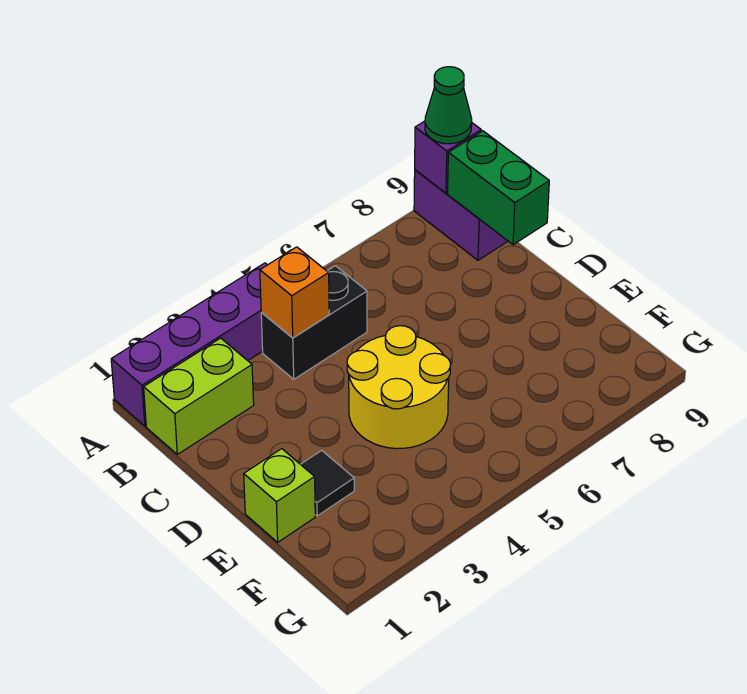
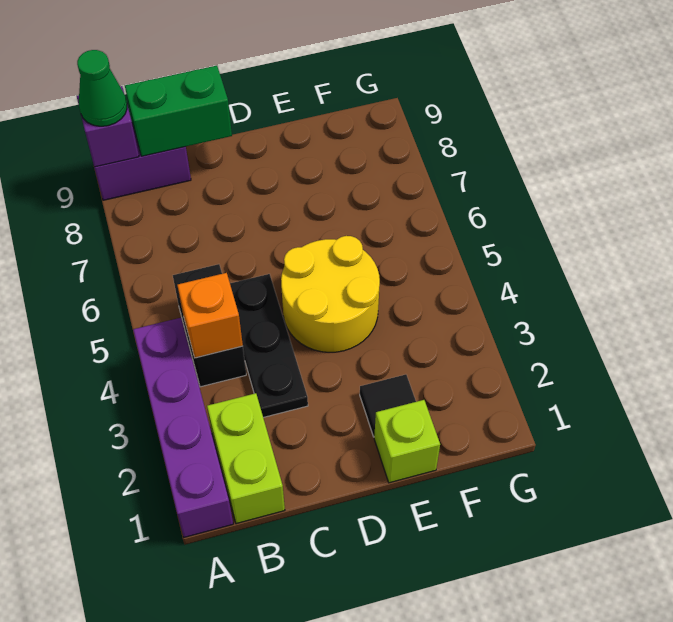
none -> black plate C3:C5 level 1

